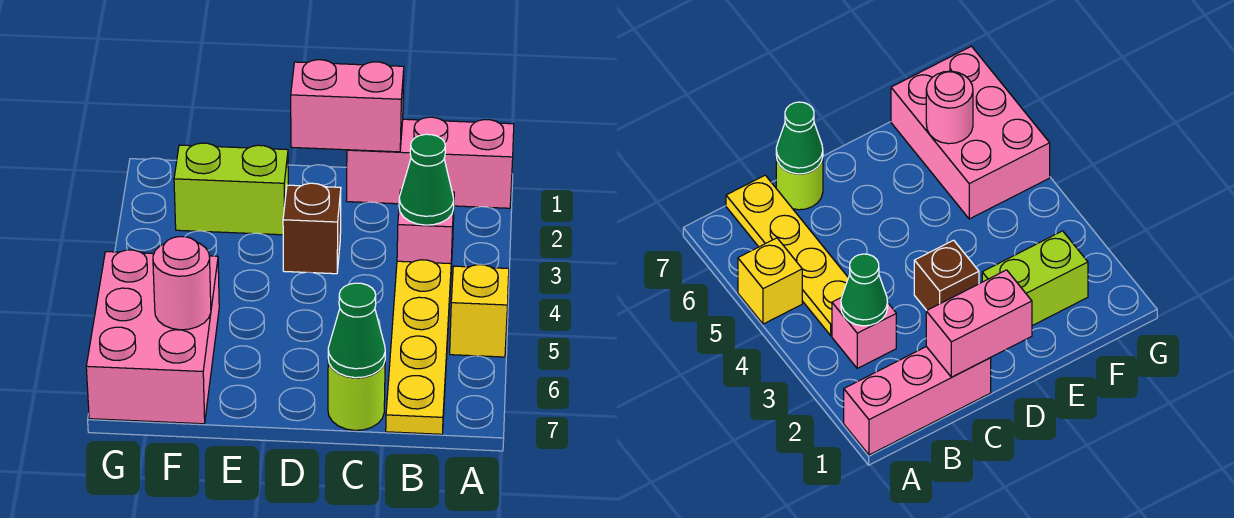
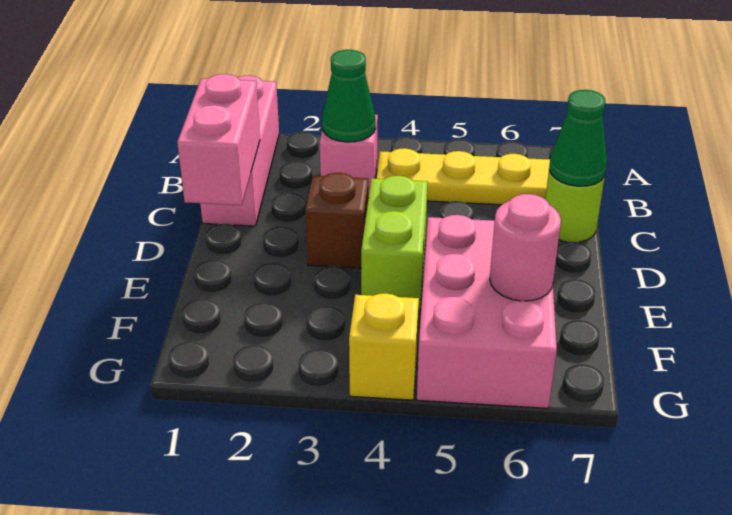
yellow brick A5 level 1 -> yellow brick G4 level 1
lime brick E2:F2 level 1 -> lime brick D4:E4 level 1
pink brick F5:G7 level 1 -> pink brick E5:G6 level 1

